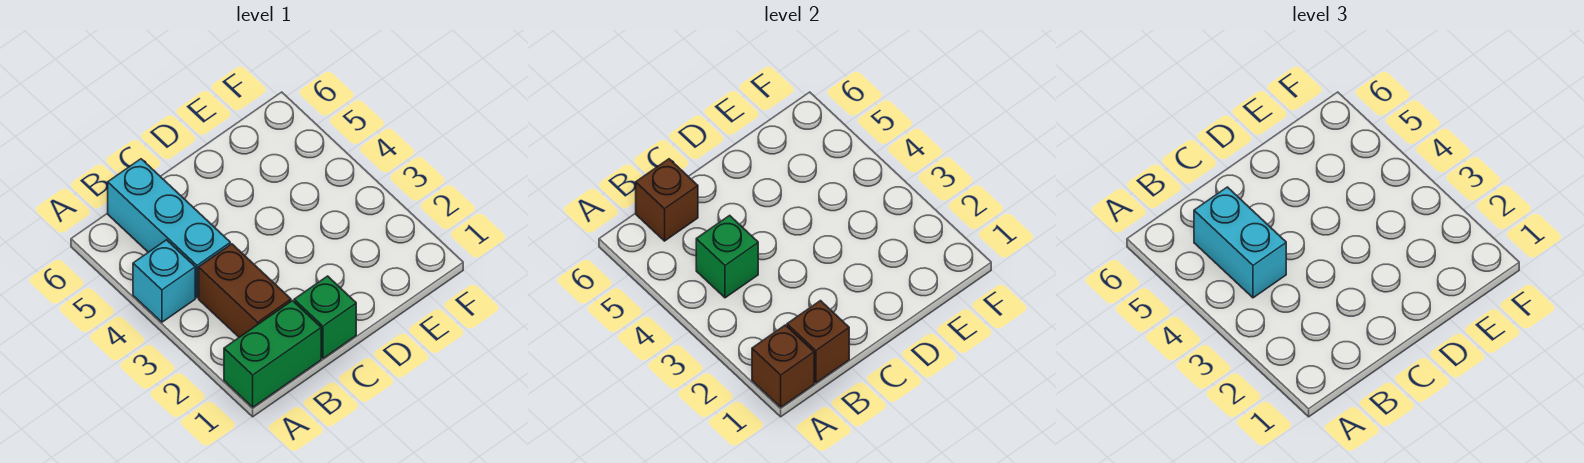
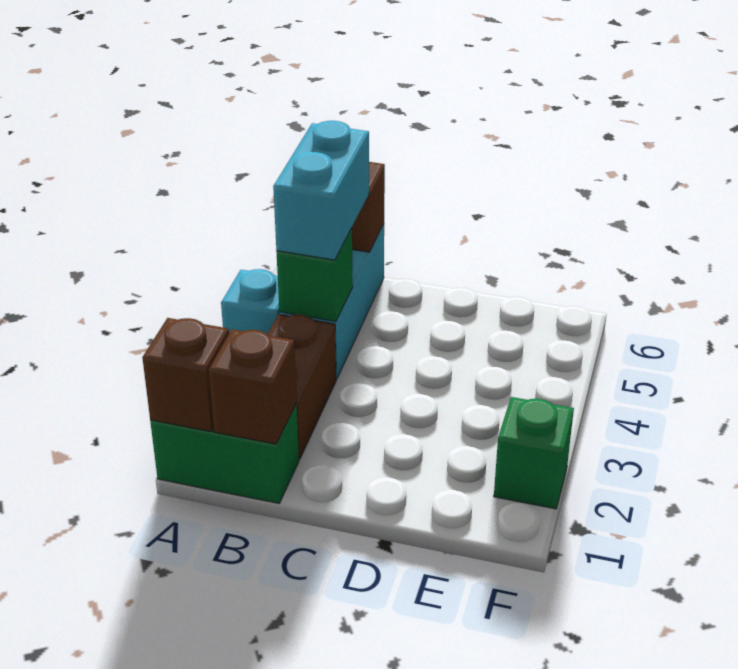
green brick C1 level 1 -> green brick F2 level 1

